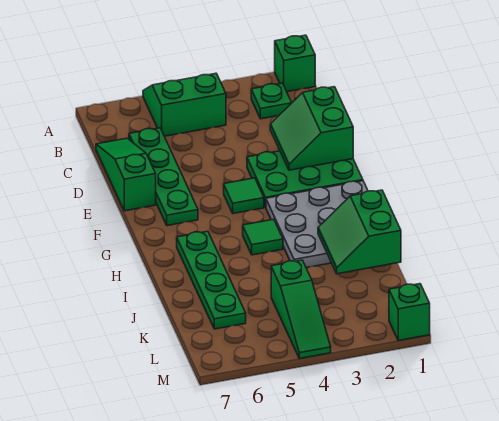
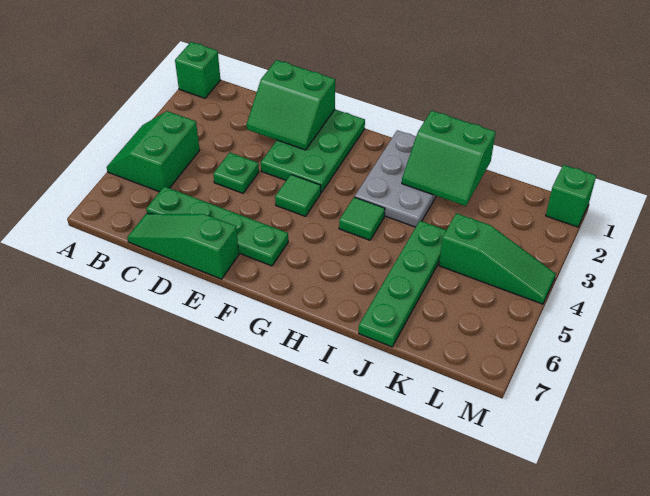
green plate B2 level 1 -> green plate D4 level 1
grey plate G1:I3 level 1 -> grey plate H1:I3 level 1
green plate H6:K6 level 1 -> green plate J4:J7 level 1

